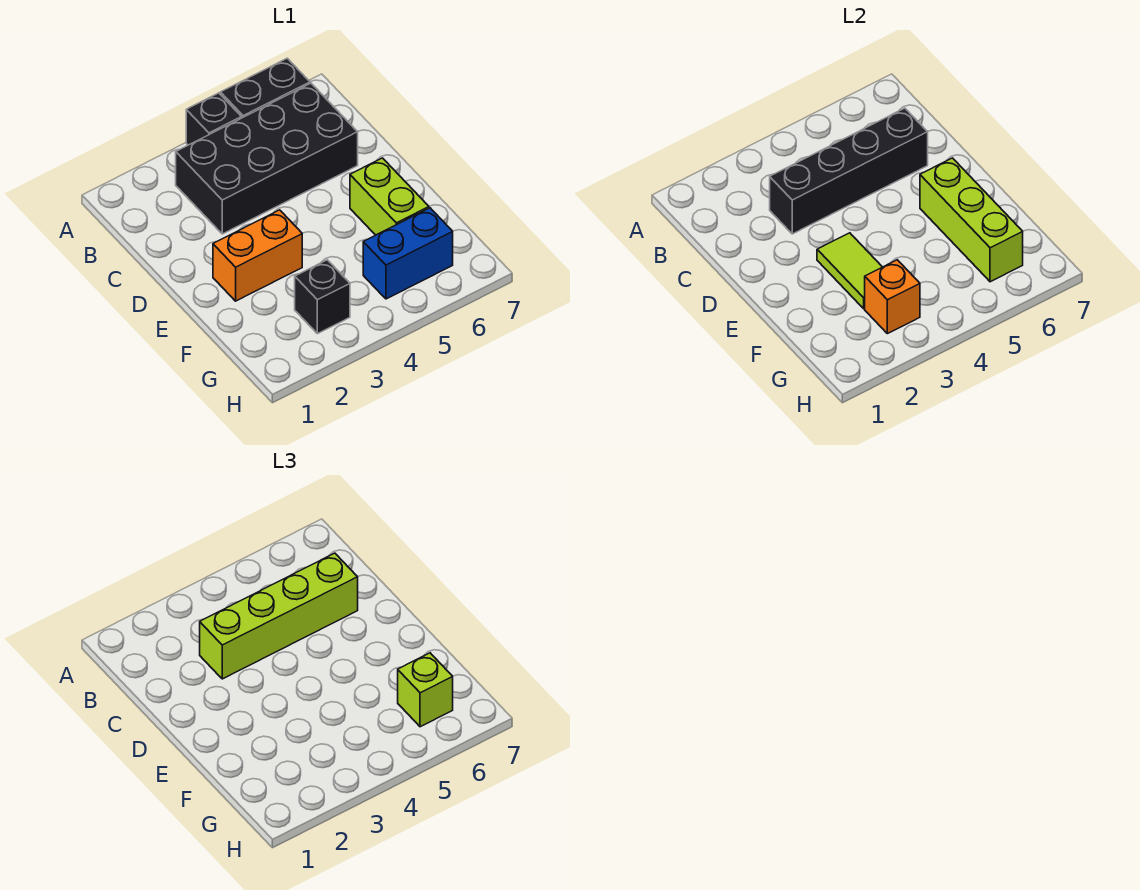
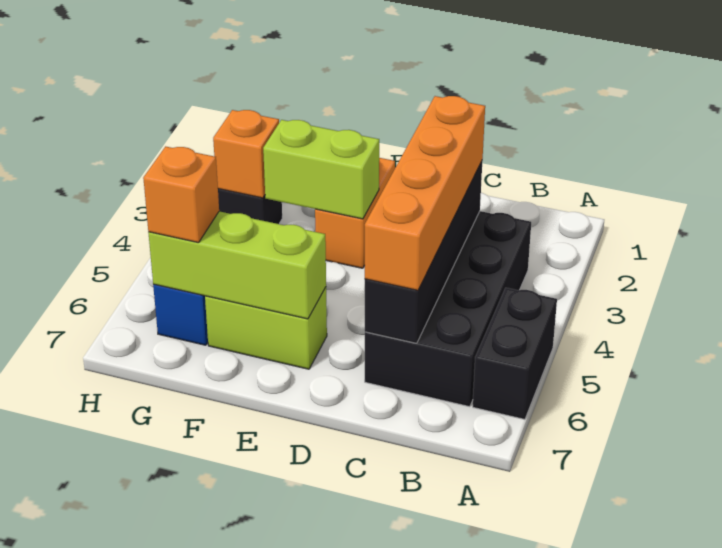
black brick A4 level 1 -> none
lime brick C3:C6 level 3 -> orange brick C3:C6 level 3
lime tile E3:F3 level 2 -> lime brick E3:F3 level 2
lime brick G6 level 3 -> orange brick G6 level 3

